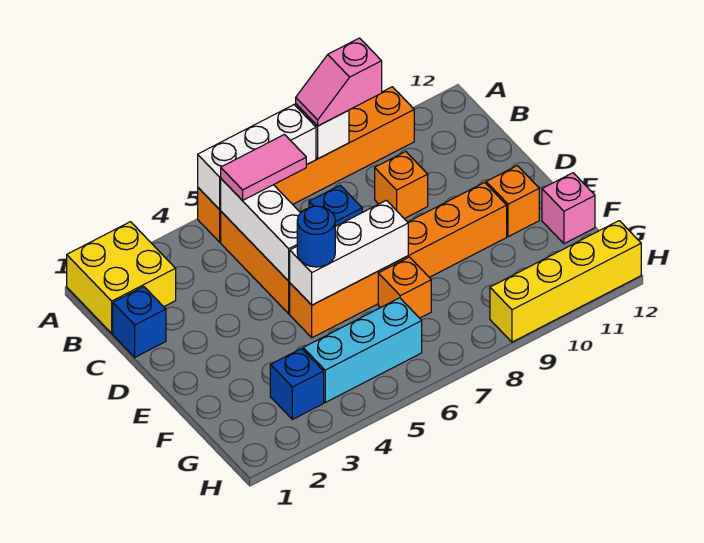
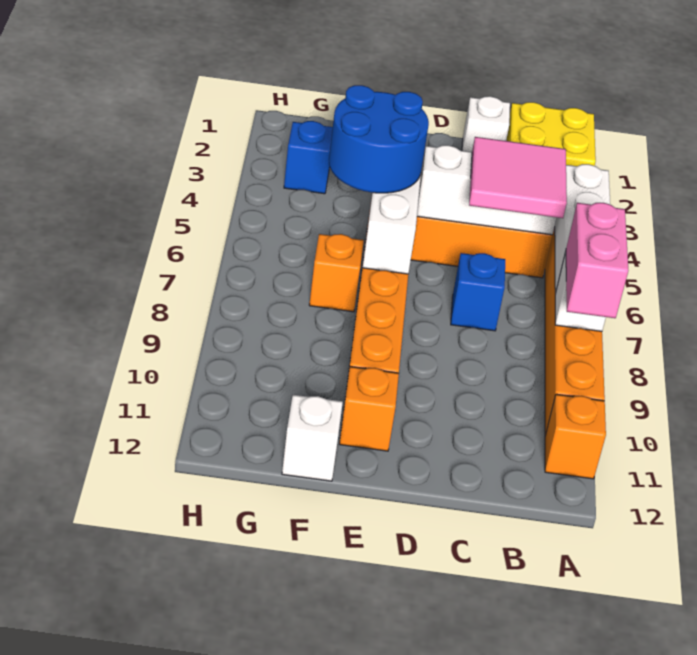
pink slope A8:A9 level 3 top 9 -> pink brick A8:A9 level 3
pink tile B5:B6 level 3 -> pink tile B5:C6 level 3
blue brick C1 level 1 -> white brick C1 level 1
orange brick C9 level 1 -> orange brick A11 level 1
blue round brick E5 level 3 -> blue round brick E5:F6 level 3
pink brick F12 level 1 -> white brick F12 level 1
cyan brick G4:G6 level 1 -> none
yellow brick H9:H12 level 1 -> none

